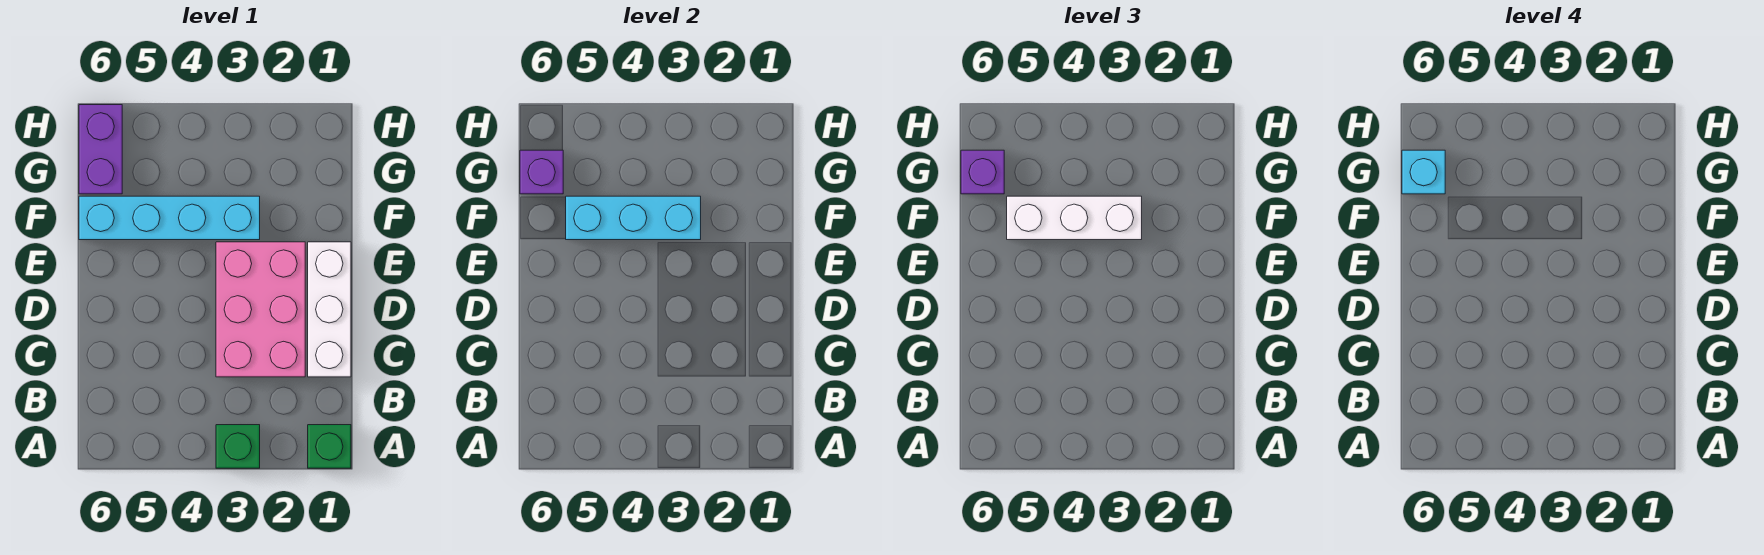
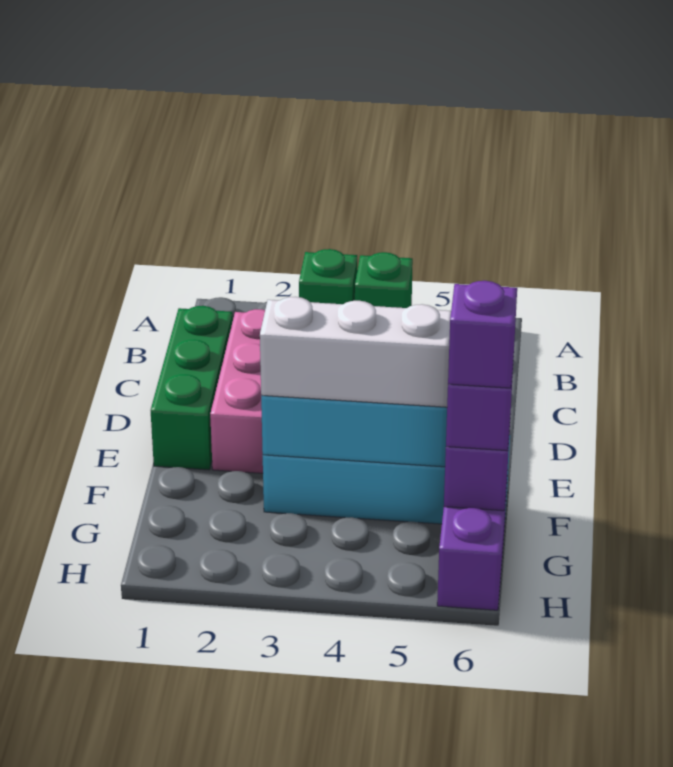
green brick A1 level 1 -> green brick A4 level 1
white brick C1:E1 level 1 -> green brick C1:E1 level 1
cyan brick G6 level 4 -> purple brick G6 level 4

